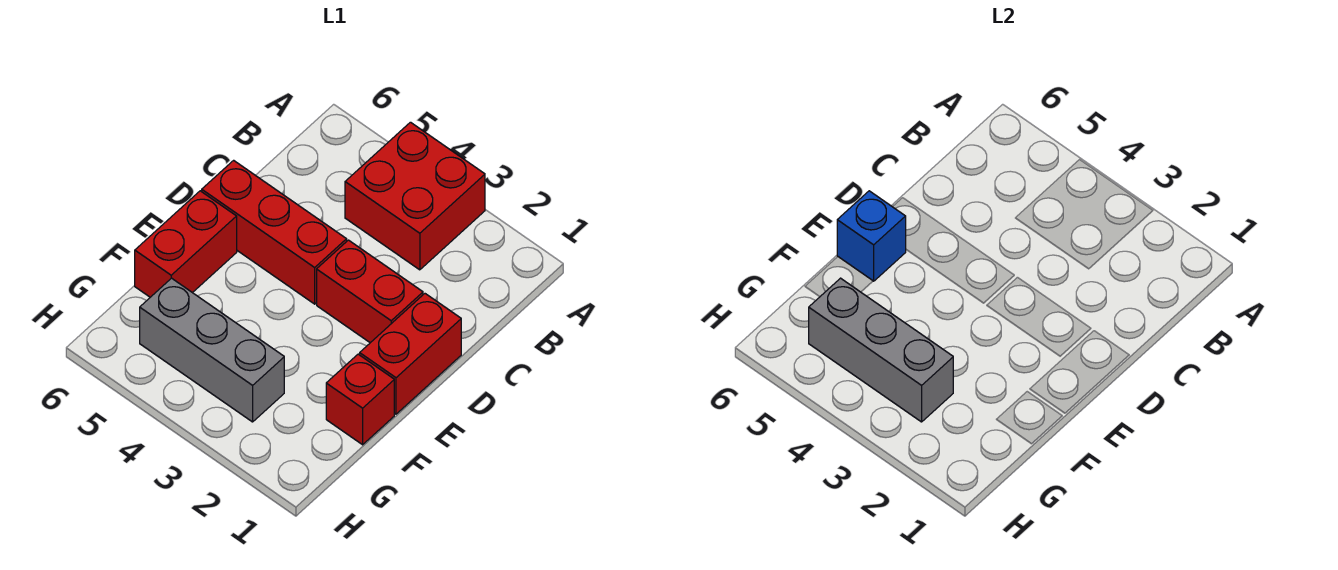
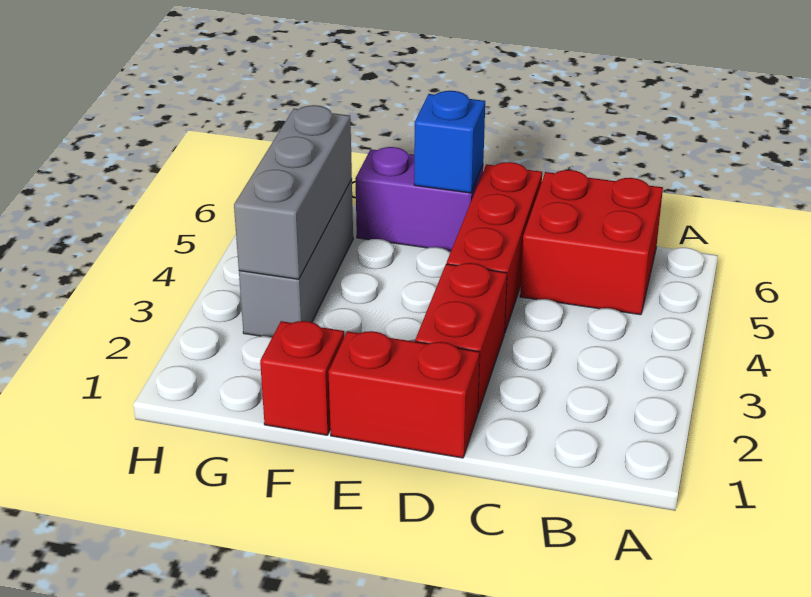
red brick A3:B4 level 1 -> red brick B5:C6 level 1
red brick E6:F6 level 1 -> purple brick E6:F6 level 1

